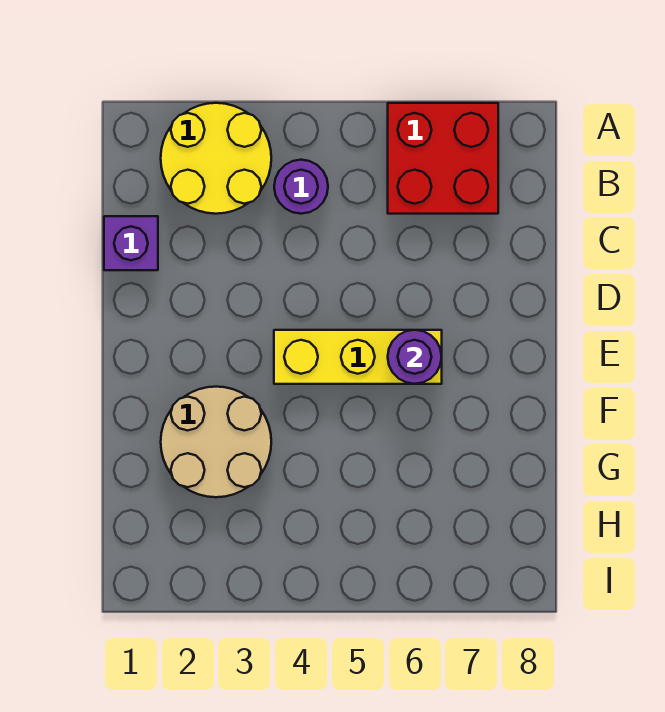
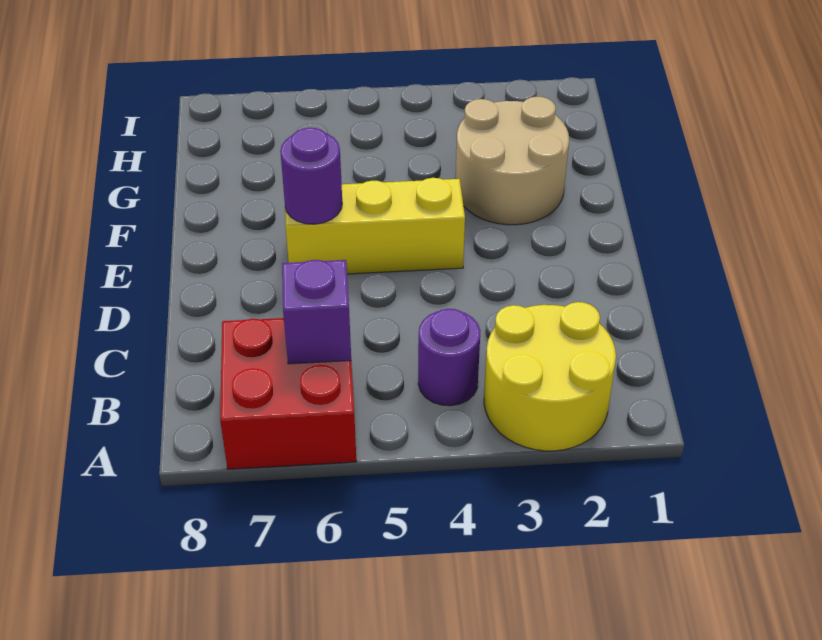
purple brick C1 level 1 -> purple brick B6 level 2

